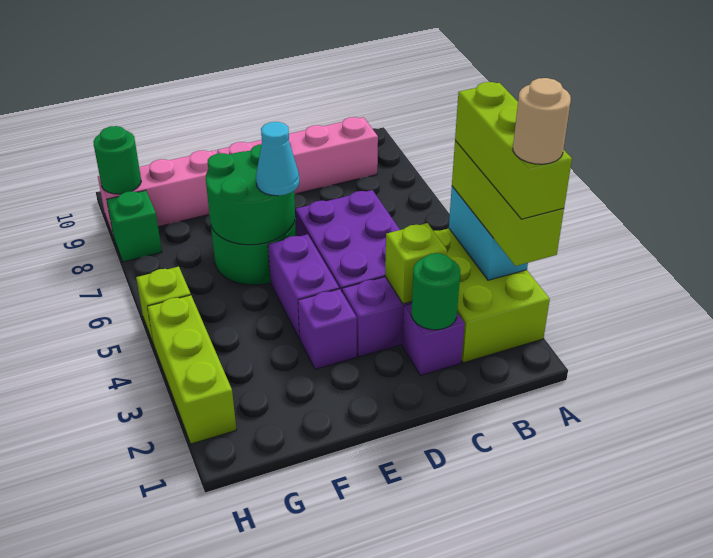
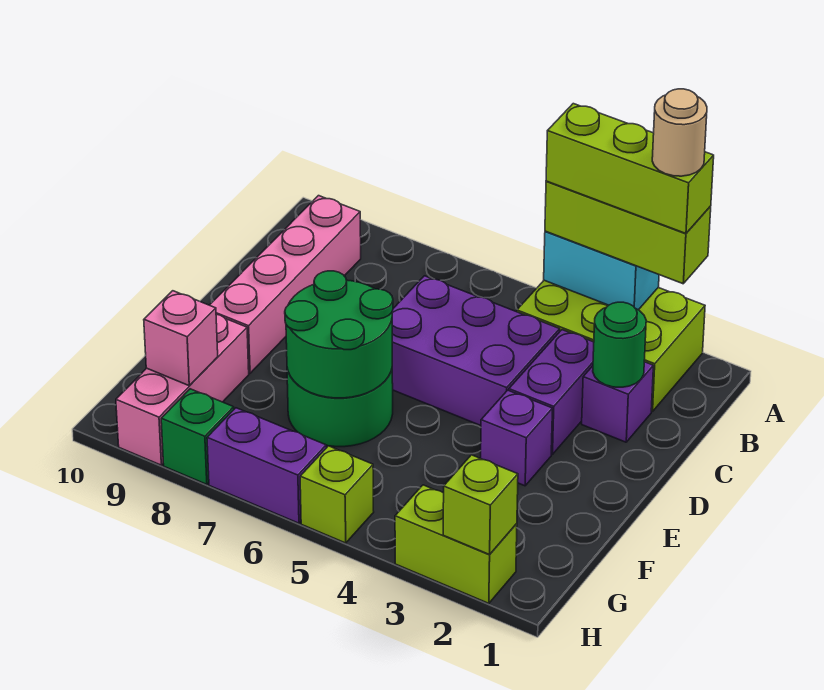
lime brick C3 level 2 -> lime brick H2 level 2
purple brick E4:E5 level 1 -> purple brick H6:H7 level 1
cyan cone E6 level 3 -> none
none -> pink brick G9 level 2
lime brick H2:H4 level 1 -> lime brick H2:H3 level 1
green round brick H9 level 2 -> none

